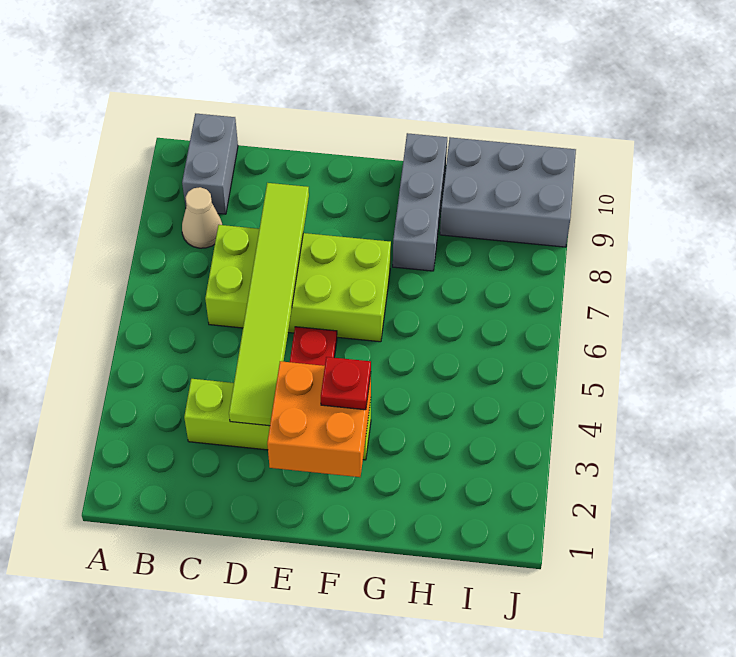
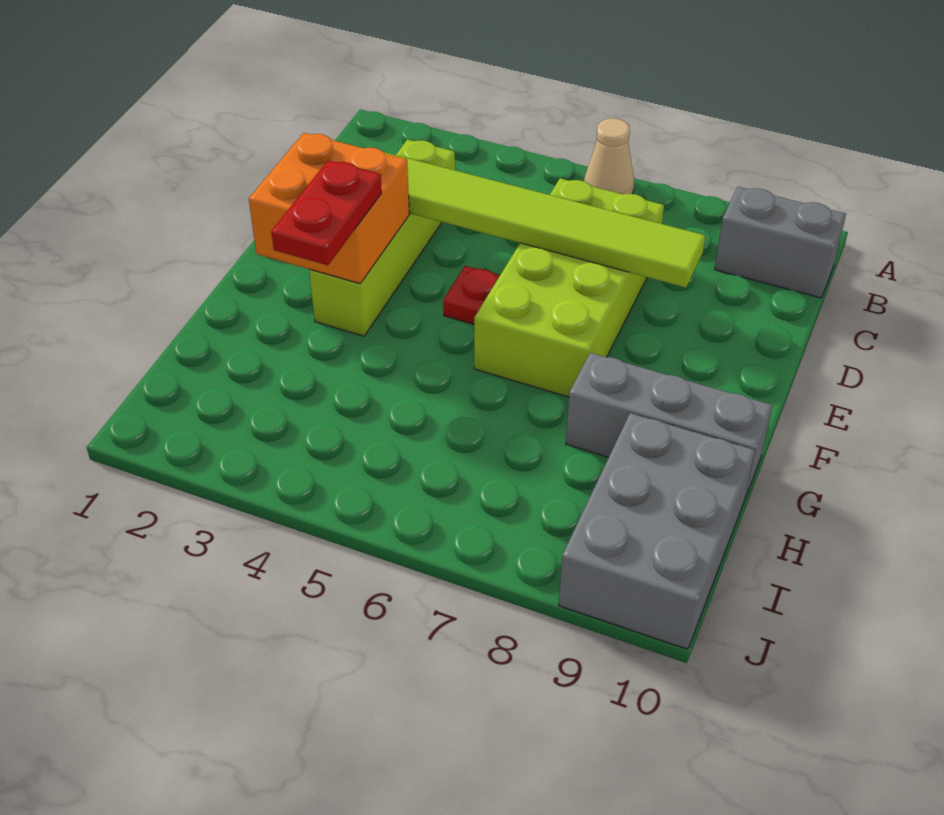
tan cone B8 level 1 -> tan cone A6 level 1
red plate F3 level 3 -> red plate F3:G3 level 3

